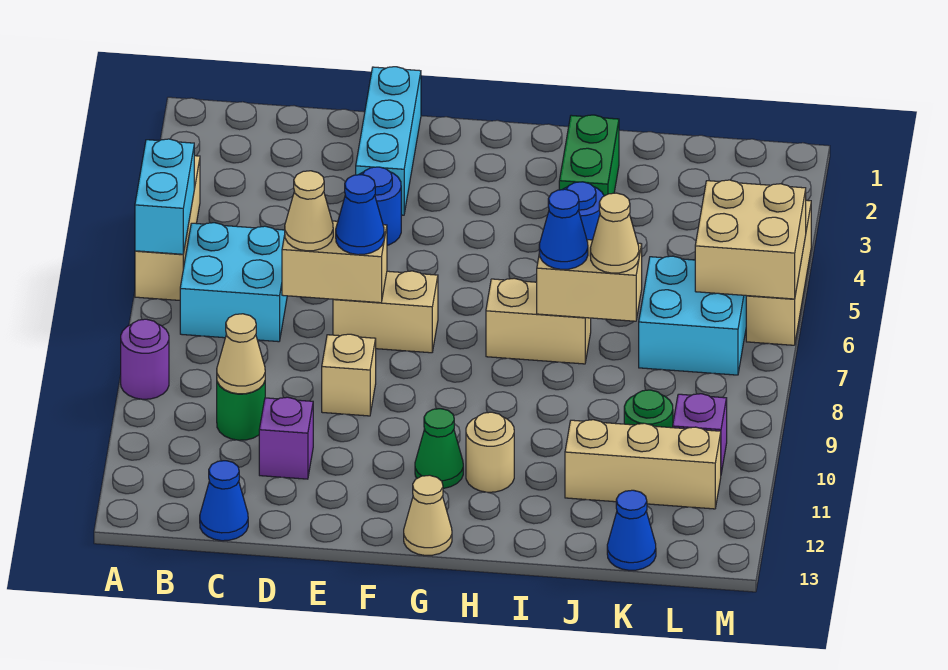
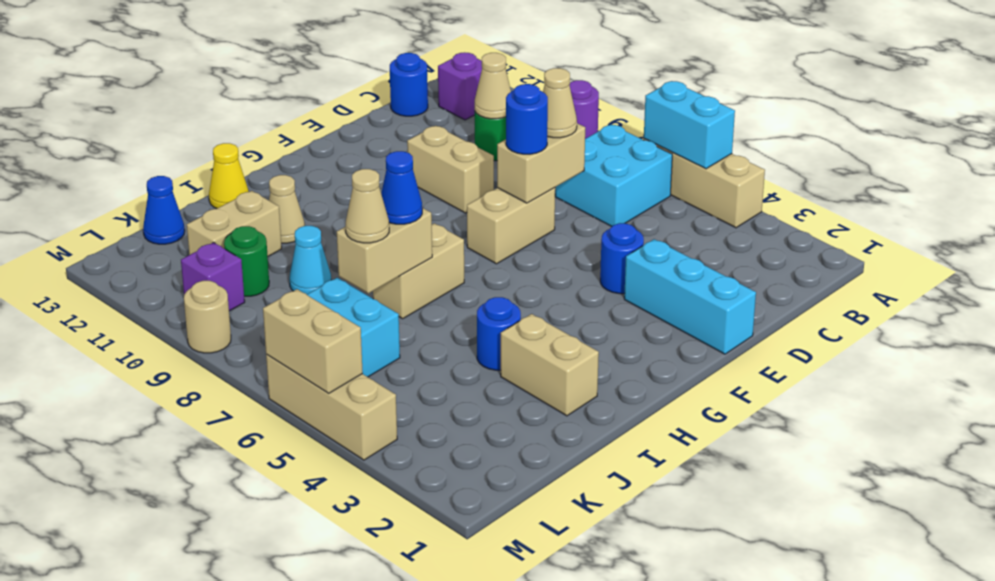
blue cone C13 level 1 -> blue round brick C13 level 1
purple brick D11 level 1 -> purple brick B12 level 1
blue cone E7 level 3 -> blue round brick E7 level 3
tan brick E9 level 1 -> tan brick E9:E10 level 1
green cone G11 level 1 -> none
tan cone G13 level 1 -> tan cone I11 level 1
tan round brick H11 level 1 -> tan round brick M9 level 1
green brick I2:I3 level 1 -> tan brick I2:I3 level 1
none -> yellow cone I13 level 1
none -> cyan cone J9 level 1
tan brick J11:L11 level 1 -> tan brick J11:K11 level 1
tan brick L5:M6 level 2 -> tan brick M5:M6 level 2

